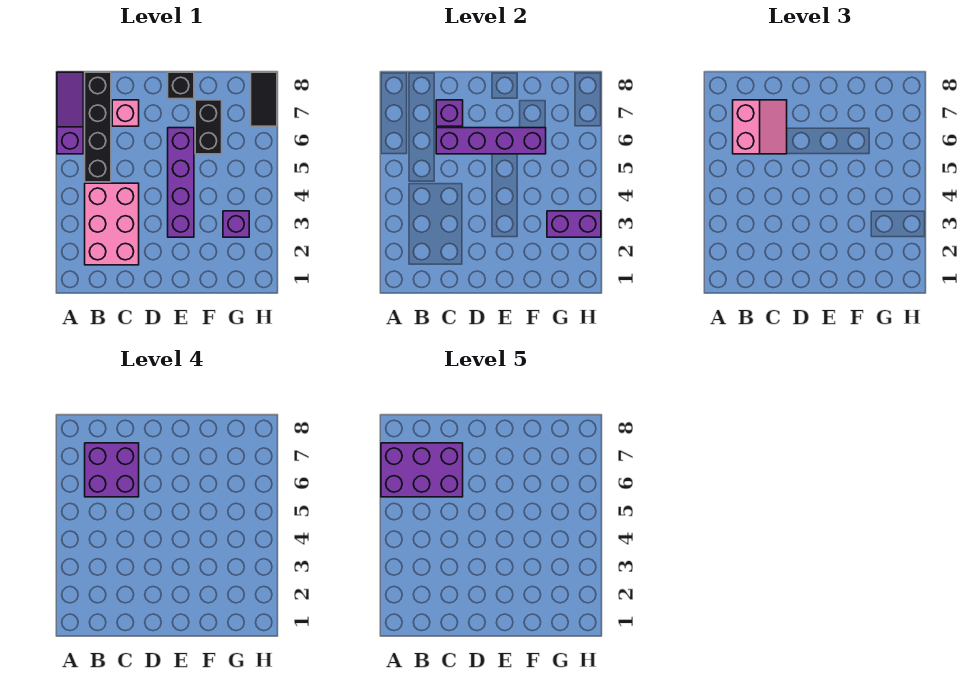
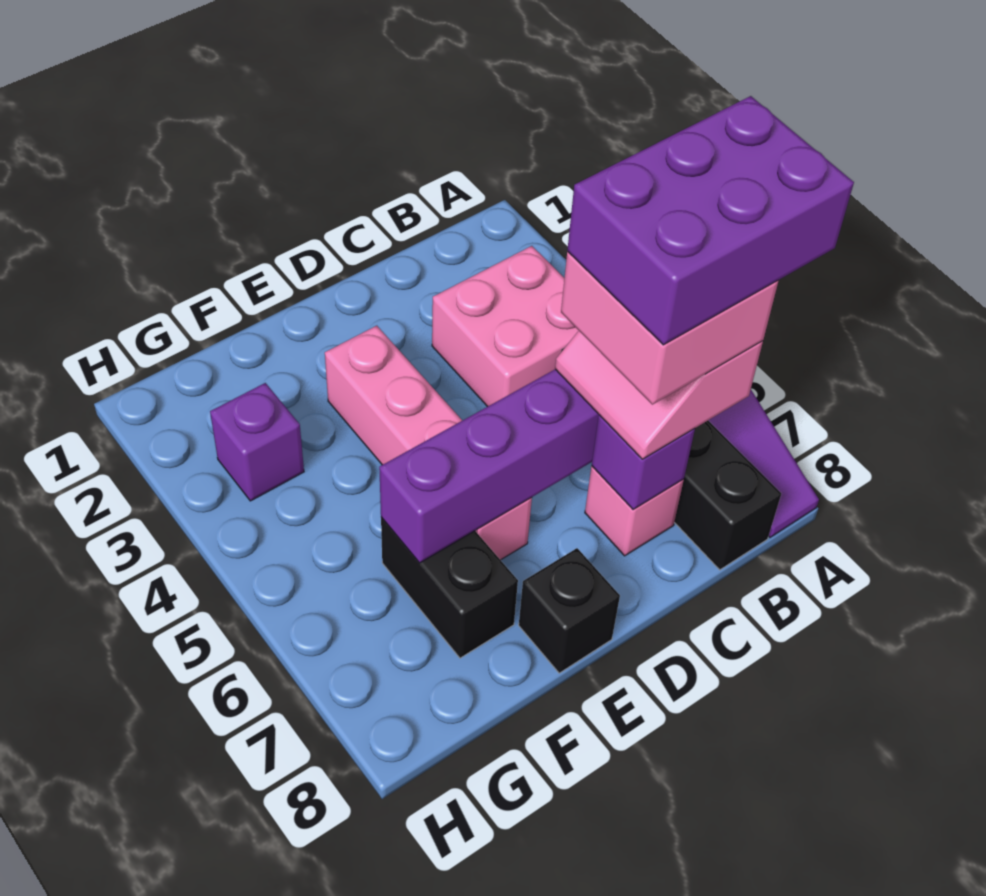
pink brick B2:C4 level 1 -> pink brick B3:C4 level 1
purple brick B6:C7 level 4 -> pink brick B6:C7 level 4
purple brick E3:E6 level 1 -> pink brick E3:E6 level 1
purple brick G3:H3 level 2 -> none
black tile H7:H8 level 1 -> none

